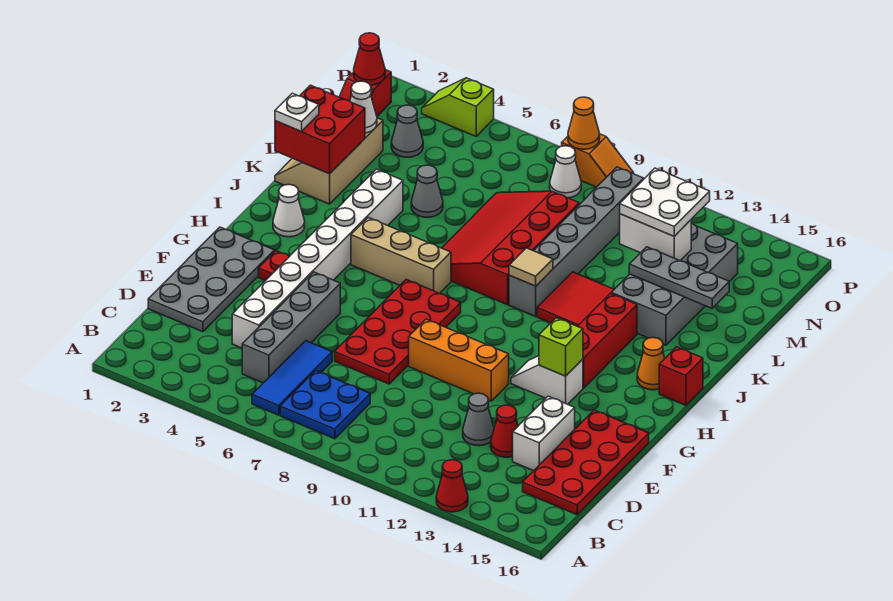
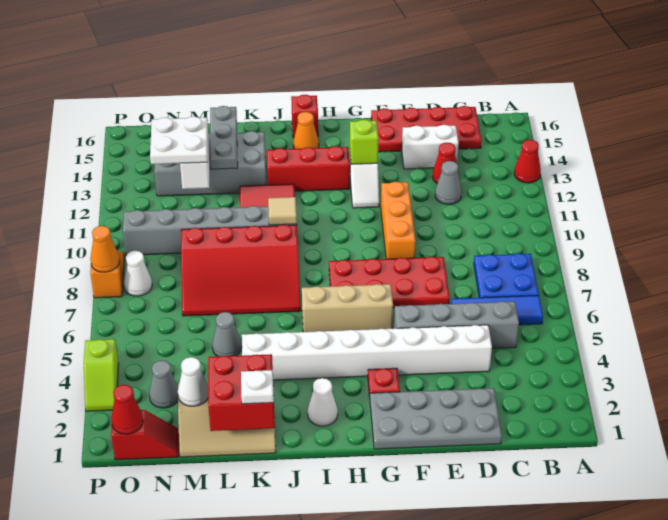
tan brick I5:I7 level 1 -> tan brick G6:I6 level 1

